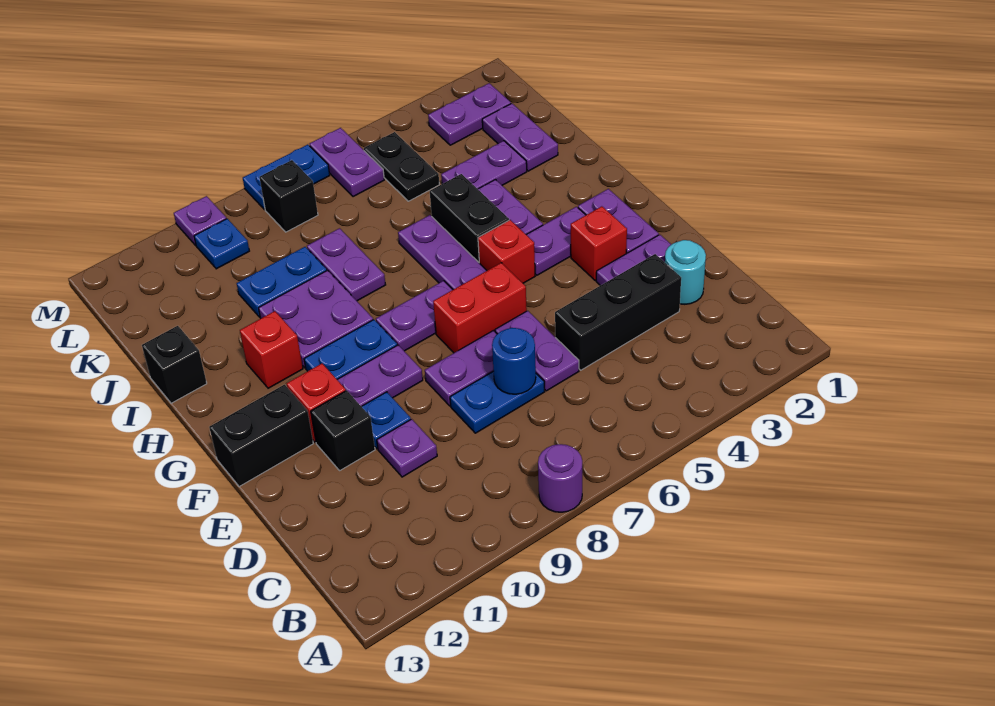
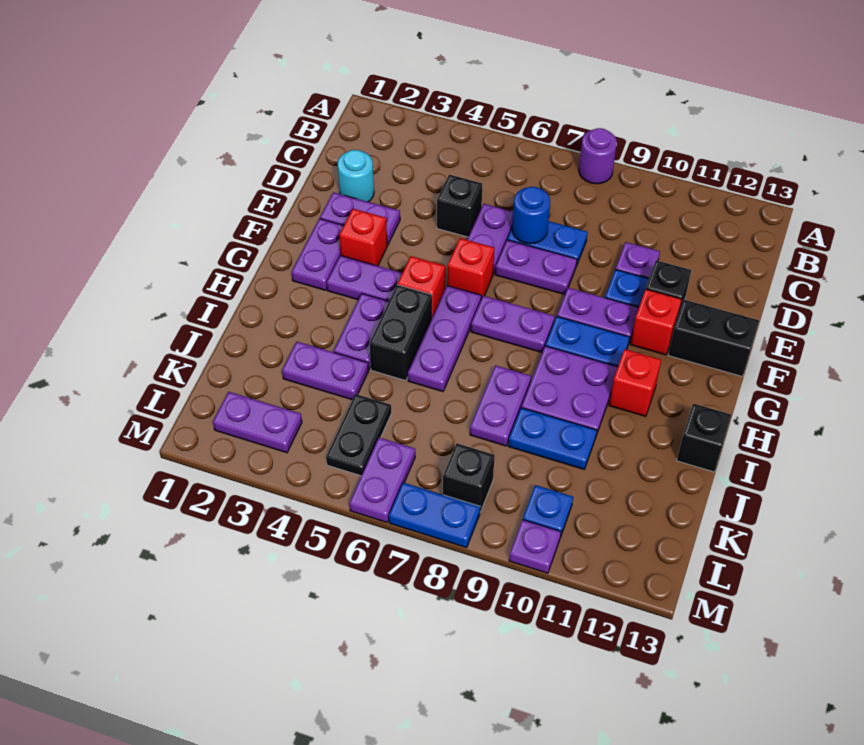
black brick D3:D5 level 1 -> black brick D5 level 1
red brick F6:F7 level 1 -> red brick F6 level 1
purple plate J2:K2 level 1 -> none

